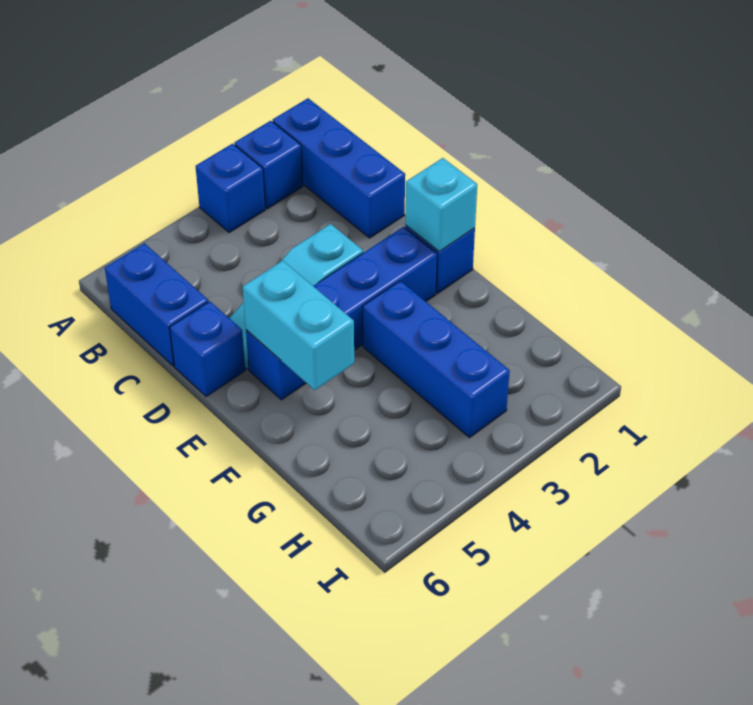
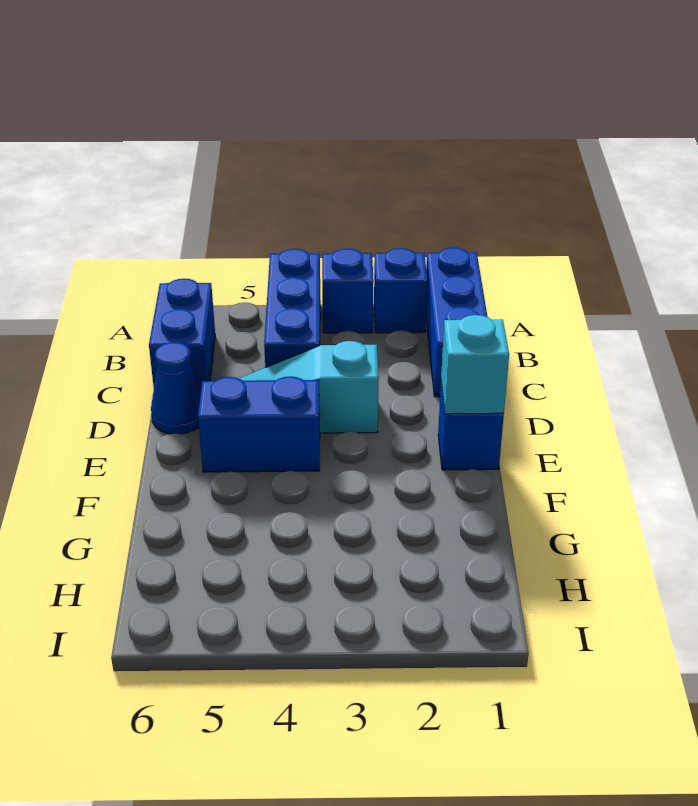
blue brick D6 level 1 -> blue cone D6 level 1
blue brick E2:E5 level 1 -> blue brick E4:E5 level 1
cyan brick E5:F5 level 2 -> none
blue brick F3:H3 level 1 -> blue brick A4:C4 level 1

